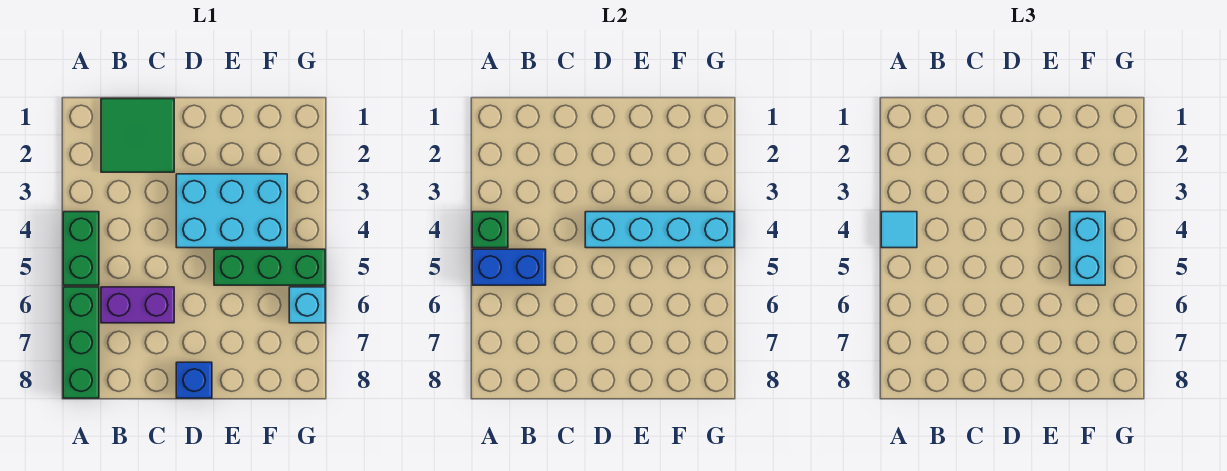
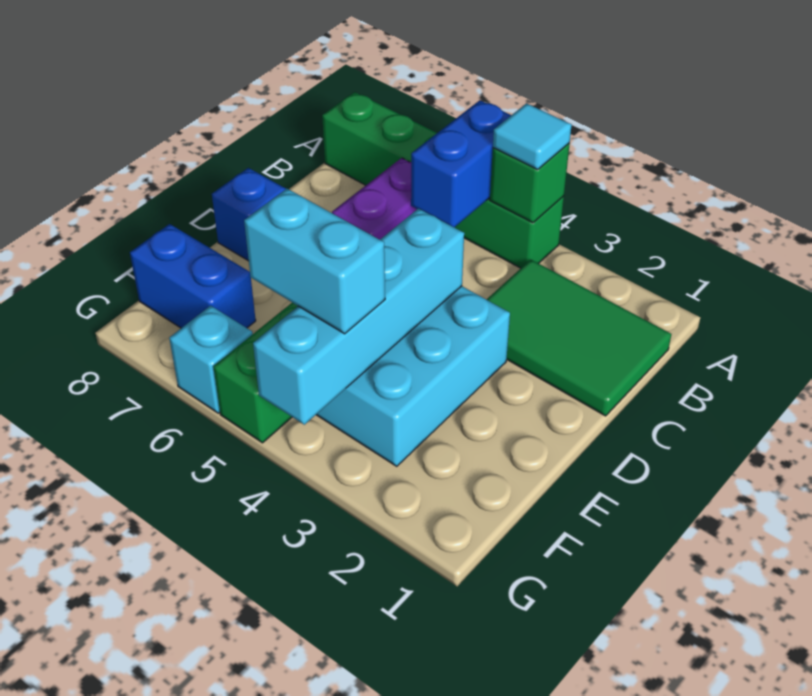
green tile B1:C2 level 1 -> green tile B1:C3 level 1
none -> blue brick F7:F8 level 1

